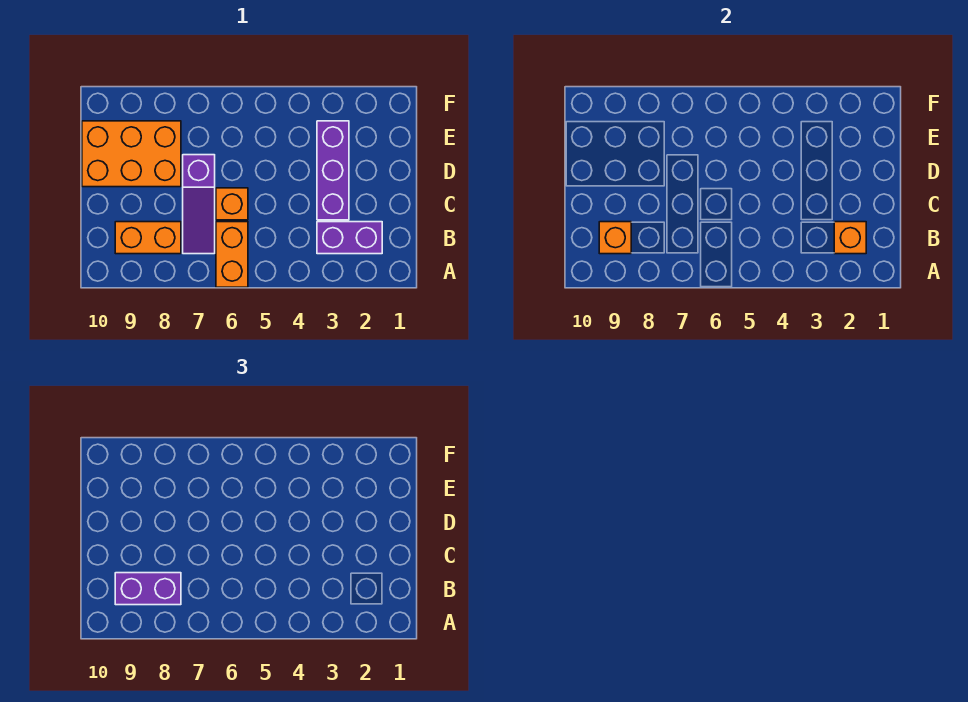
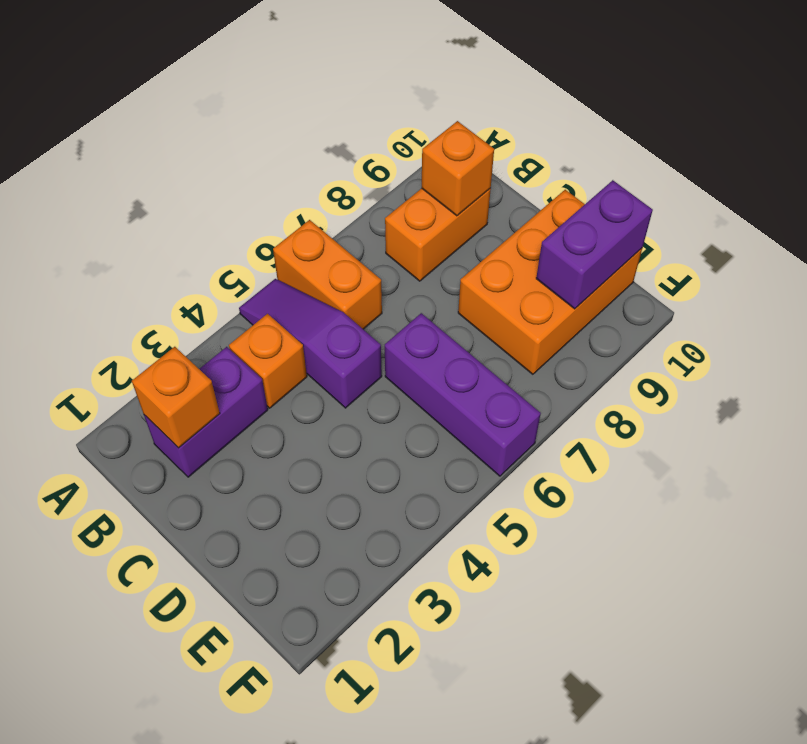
purple slope B7:D7 level 1 top D -> purple slope A5:C5 level 1 top C
purple brick B8:B9 level 3 -> purple brick E9:E10 level 2
purple brick C3:E3 level 1 -> purple brick D6:F6 level 1
orange brick C6 level 1 -> orange brick B4 level 1

